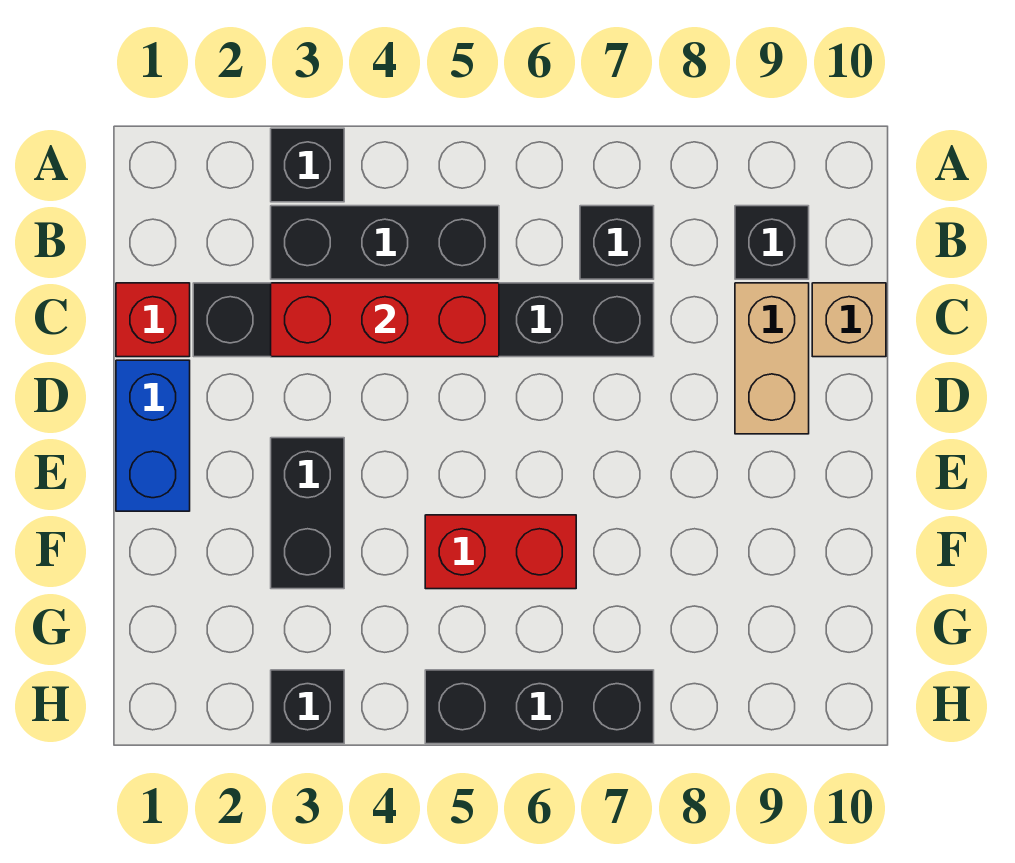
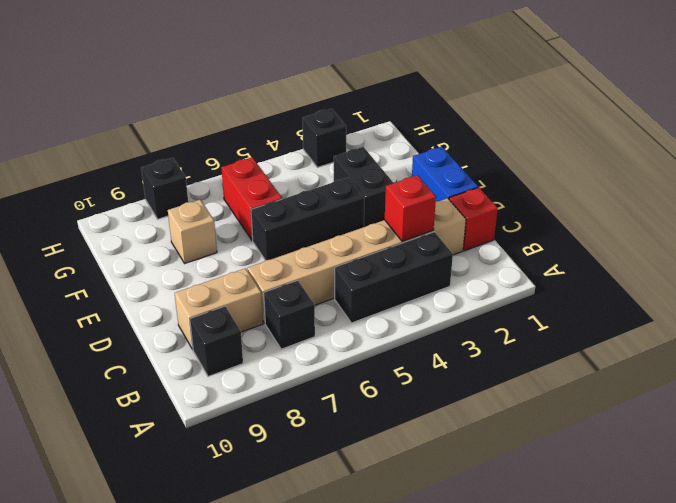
black brick A3 level 1 -> black brick H8 level 1
black brick C2:C7 level 1 -> tan brick C2:C7 level 1
red brick C3:C5 level 2 -> red brick C3 level 2
tan brick C9:D9 level 1 -> tan brick C8:C9 level 1
tan brick C10 level 1 -> tan brick F8 level 1
red brick F5:F6 level 1 -> red brick F6:G6 level 1
black brick H5:H7 level 1 -> black brick E4:E6 level 1

